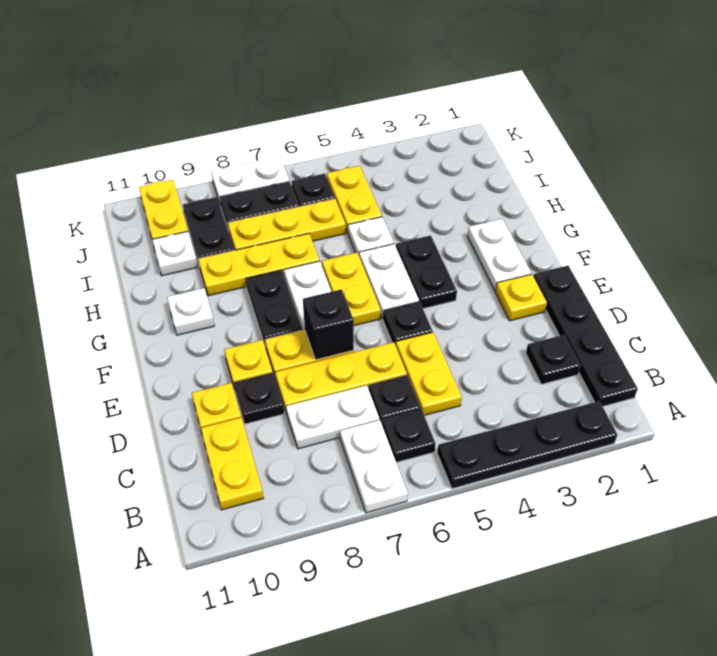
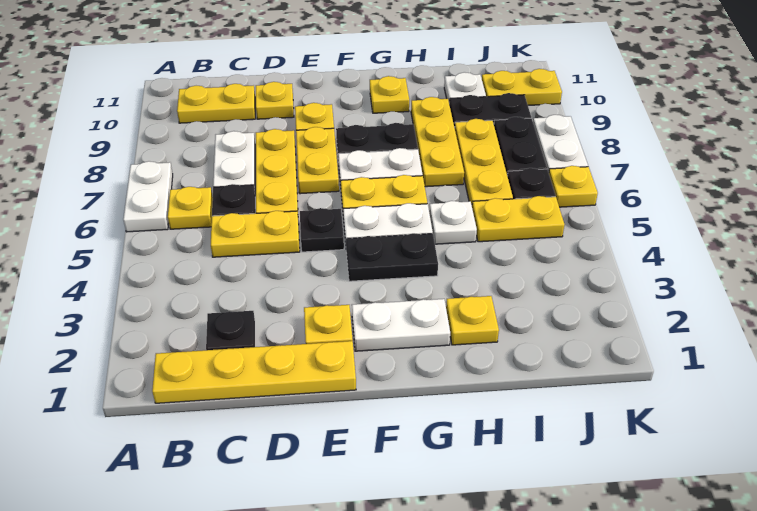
black plate A2:A5 level 1 -> none
white plate A7:B7 level 1 -> white plate A6:A7 level 1
black plate B1:E1 level 1 -> yellow plate B1:E1 level 1
black plate B6 level 1 -> yellow plate B6 level 1
black plate D9 level 1 -> none
black brick E7 level 2 -> none
white plate G10 level 1 -> yellow plate G10 level 1
none -> yellow plate H2 level 1
none -> yellow plate K6 level 1

